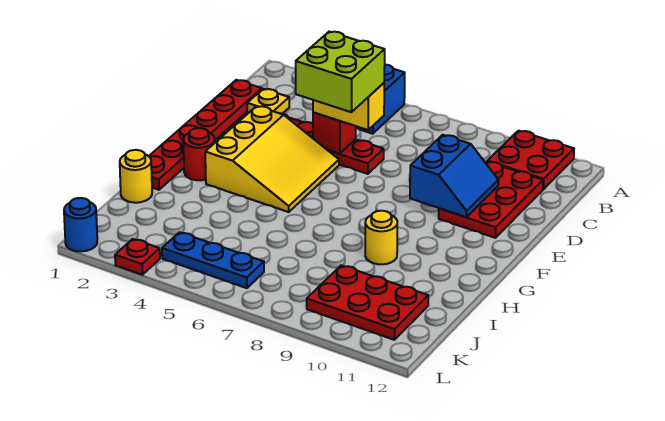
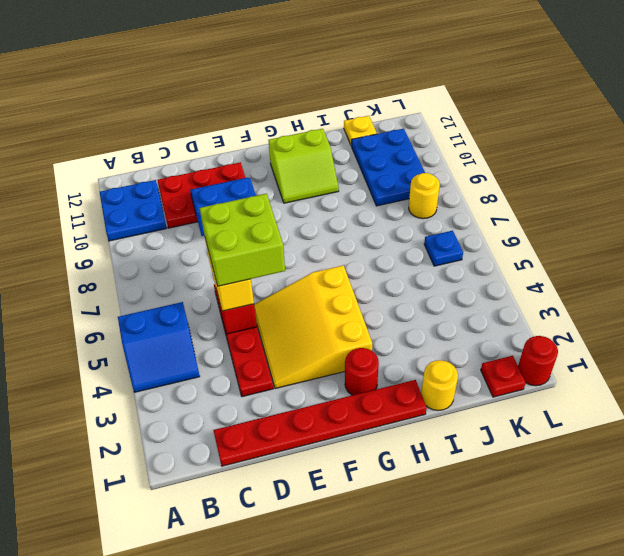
red plate A10:B11 level 1 -> blue plate A10:B11 level 1
yellow plate C2 level 1 -> yellow plate J12 level 1
yellow slope E3:G5 level 1 top 3 -> yellow slope E3:G5 level 1 top G
none -> lime slope G10:H11 level 1 top 11
yellow round brick H9 level 1 -> yellow round brick K8 level 1
red plate J9:K11 level 1 -> blue plate J9:K11 level 1
blue plate K4:K6 level 1 -> blue plate K6 level 1
blue round brick L1 level 1 -> red round brick L1 level 1
red plate L3 level 1 -> red plate K1 level 1

